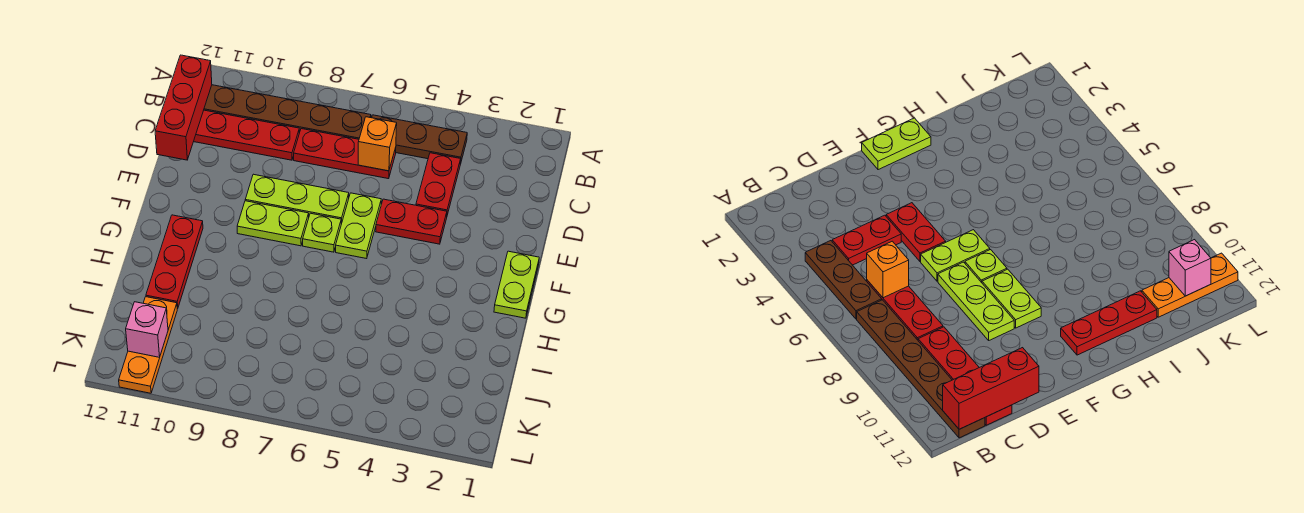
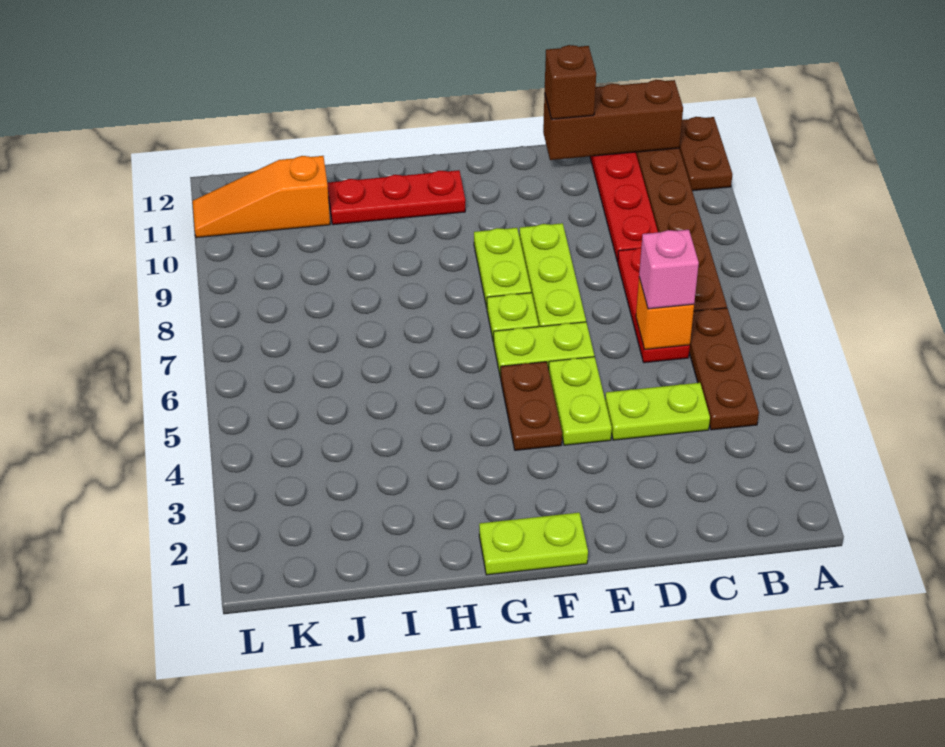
none -> brown plate A11:A12 level 1
red brick B12:D12 level 2 -> brown brick B12:D12 level 2
red plate C4:D4 level 1 -> lime plate C4:D4 level 1
none -> brown brick D12 level 3
red plate E4:E5 level 1 -> lime plate E4:E5 level 1
none -> brown plate F4:F5 level 1
orange plate J11:L11 level 1 -> orange slope J11:L11 level 1 top J
pink brick K11 level 2 -> pink brick C6 level 3

